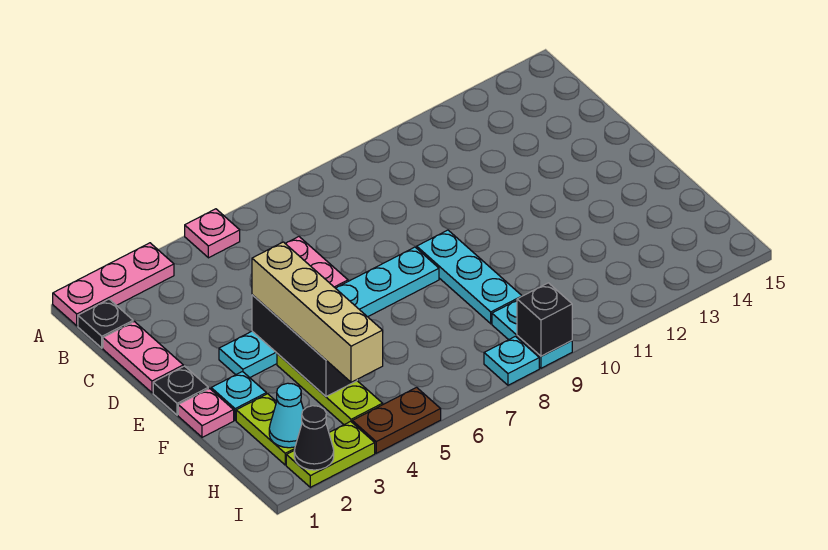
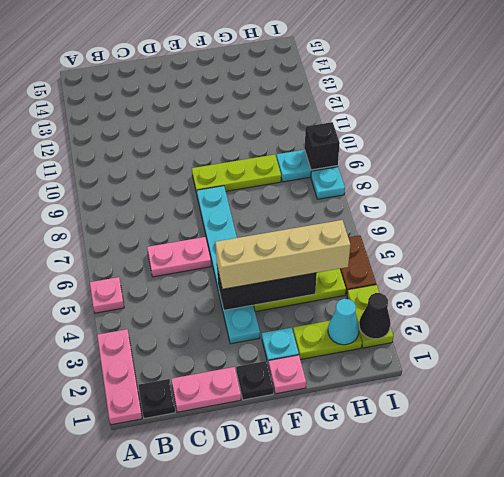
cyan plate E9:G9 level 1 -> lime plate E9:G9 level 1

